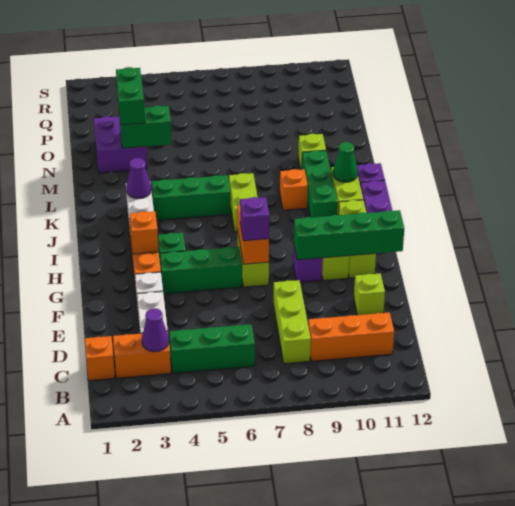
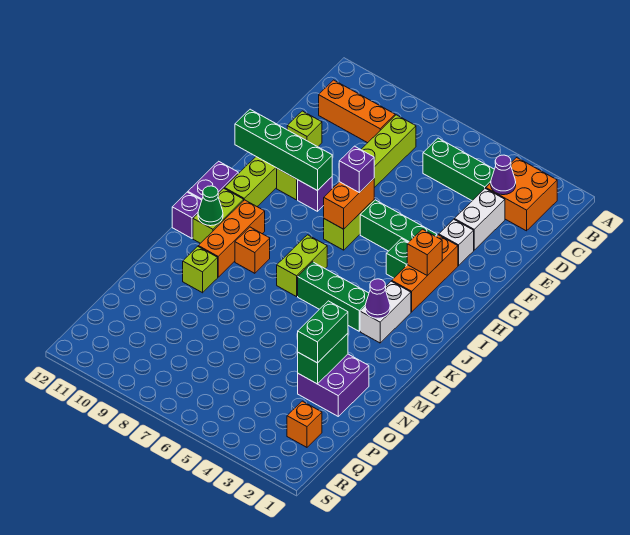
orange brick C1 level 1 -> orange brick Q2 level 1
orange brick C2:C3 level 1 -> orange brick B2:C3 level 1
green brick J10:L10 level 1 -> orange brick J10:L10 level 1
green brick N3:N4 level 2 -> green brick N3:O3 level 2

